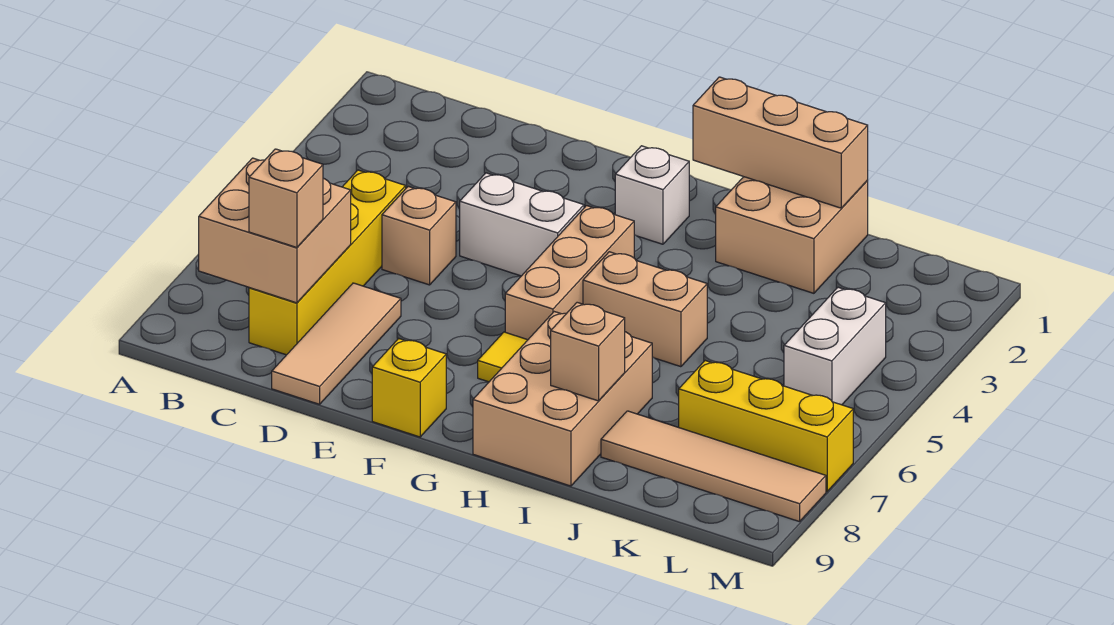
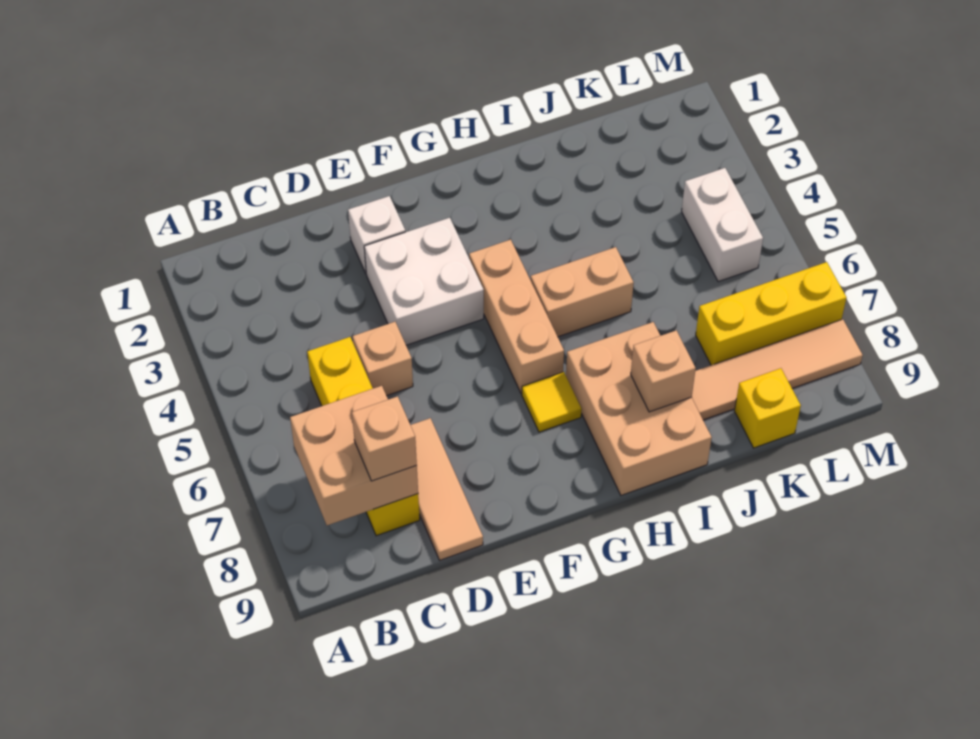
white brick E4:F4 level 1 -> white brick E3:F4 level 1
yellow brick F9 level 1 -> yellow brick K9 level 1
white brick G2 level 1 -> white brick E2 level 1
tan brick H1:J1 level 2 -> none
tan brick I1:J2 level 1 -> none

